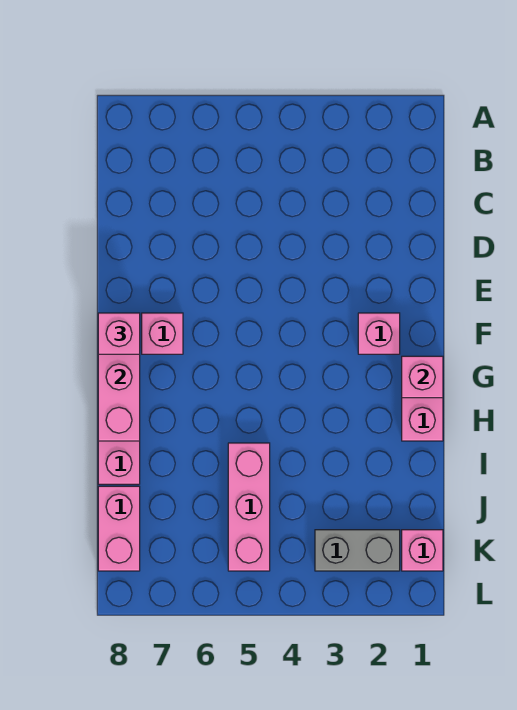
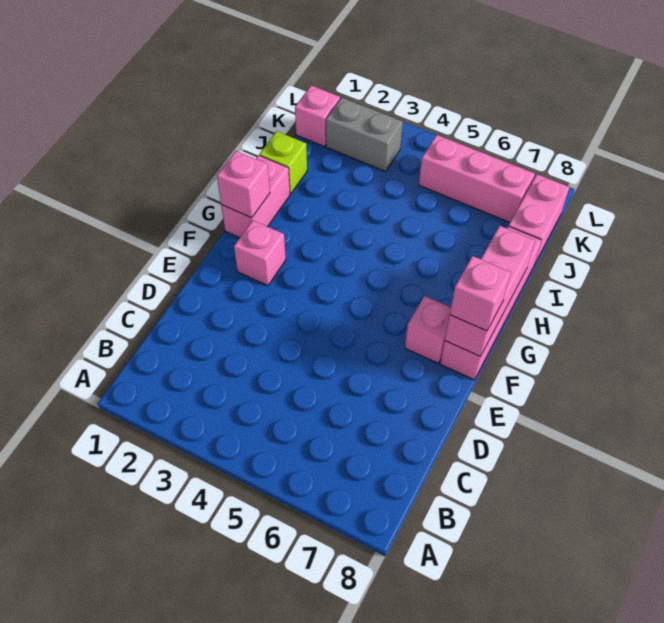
none -> lime brick I1 level 1
pink brick I5:K5 level 1 -> pink brick K5:K7 level 1

